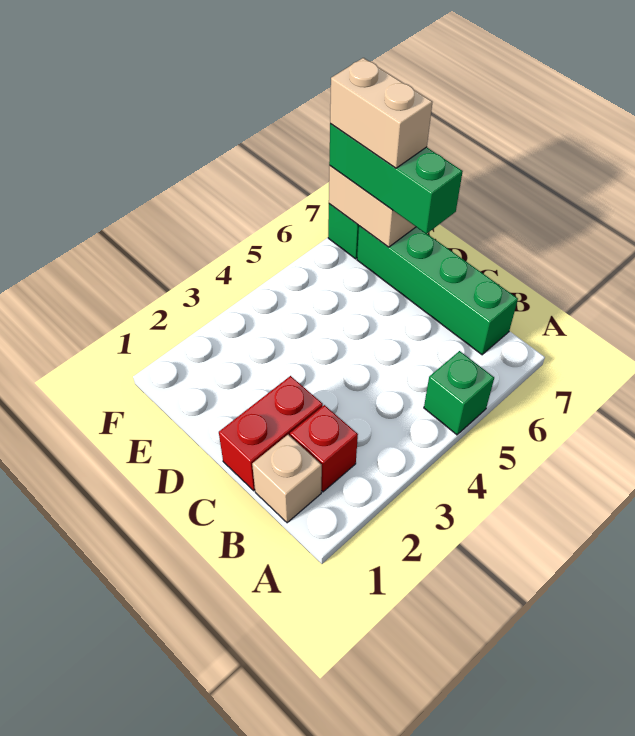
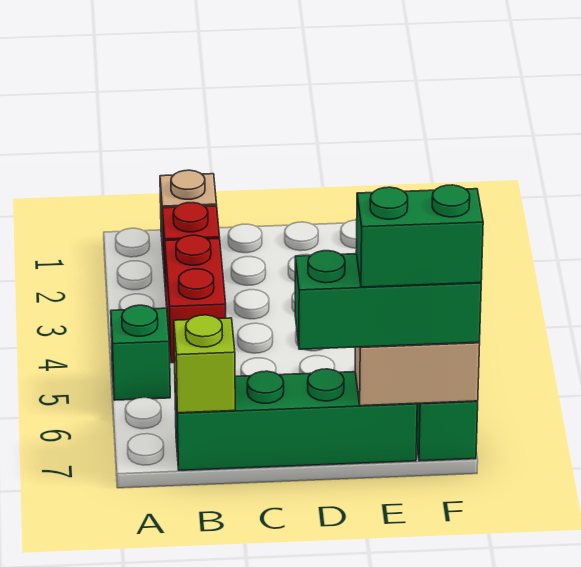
none -> lime brick B7 level 2
red brick C1:C2 level 1 -> red brick B3:B4 level 1
tan brick E7:F7 level 4 -> green brick E7:F7 level 4

